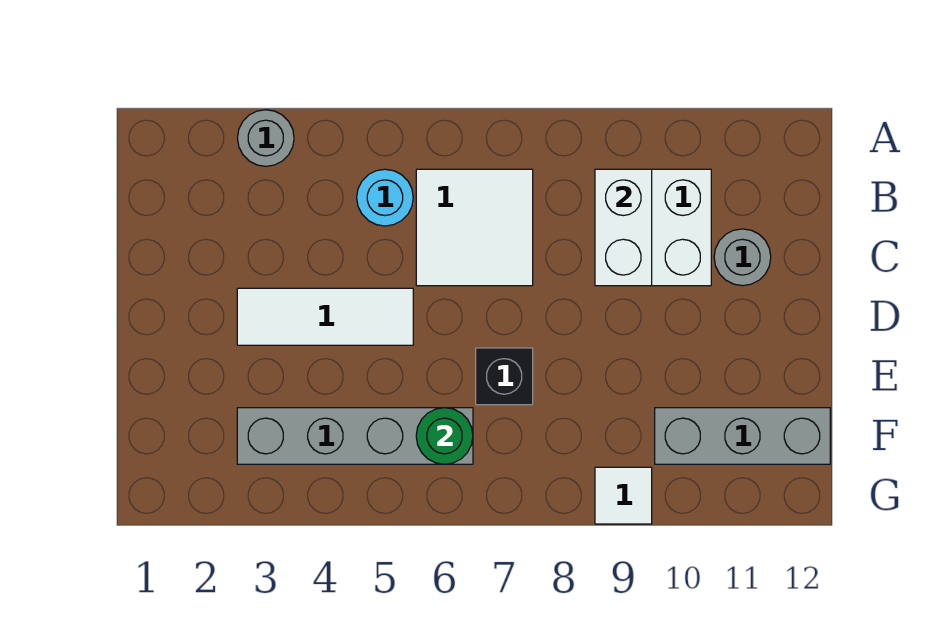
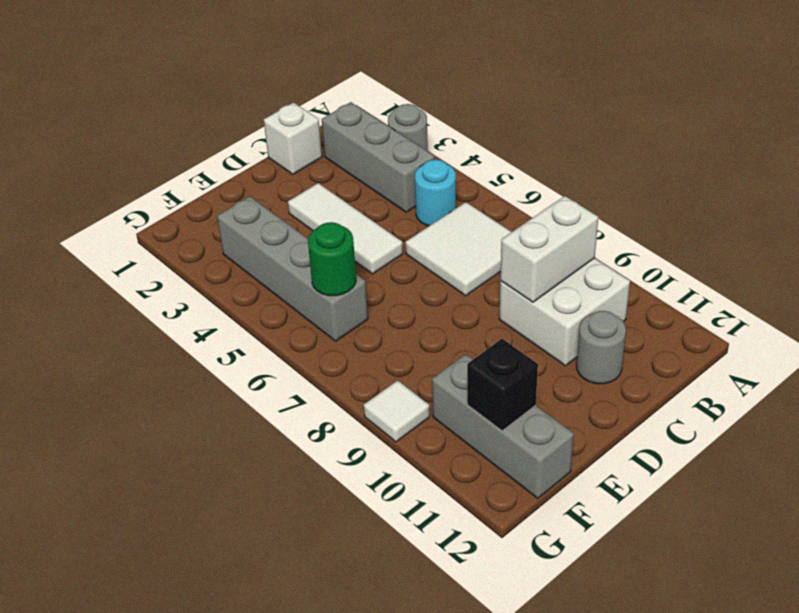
none -> grey brick B2:B4 level 1
none -> white brick C1 level 1
black brick E7 level 1 -> black brick F11 level 2

